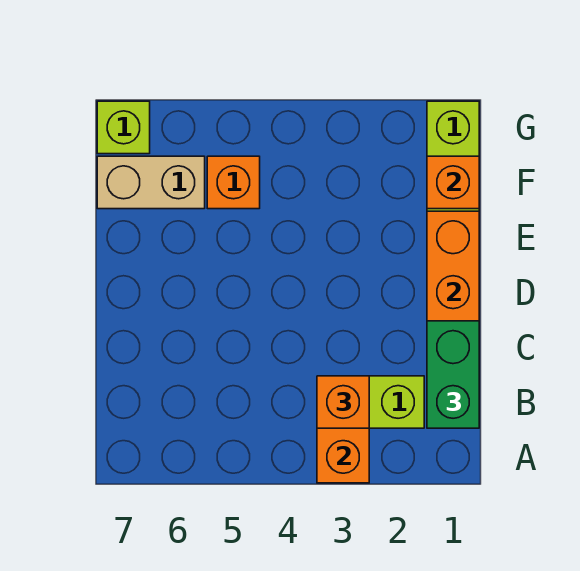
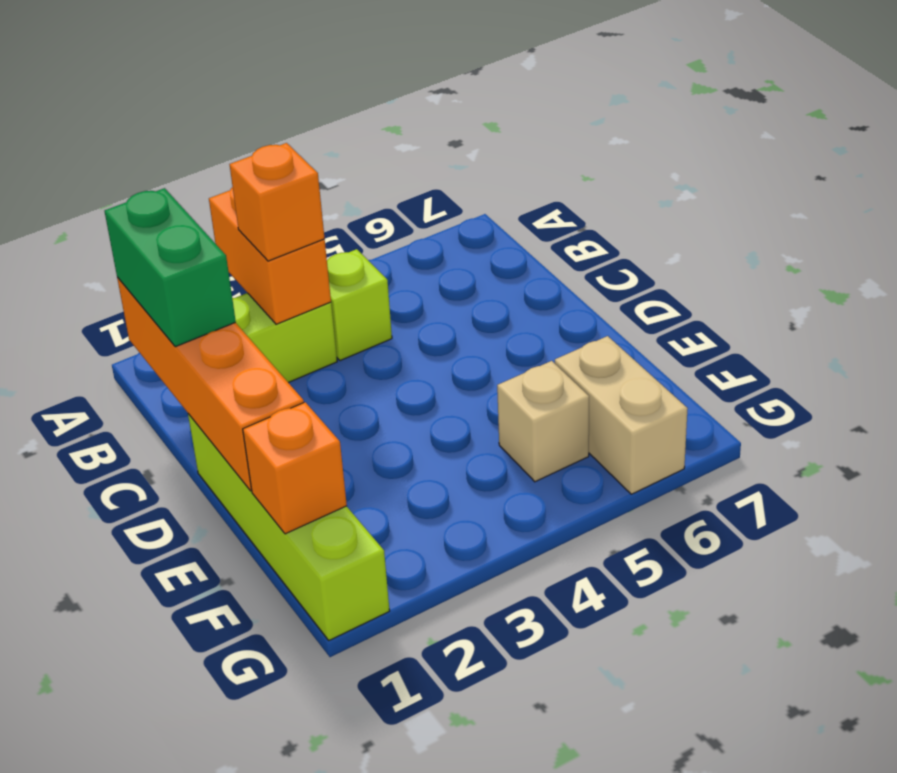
orange brick F5 level 1 -> tan brick F5 level 1
tan brick F6:F7 level 1 -> tan brick F6:G6 level 1
lime brick G7 level 1 -> lime brick B4 level 1

